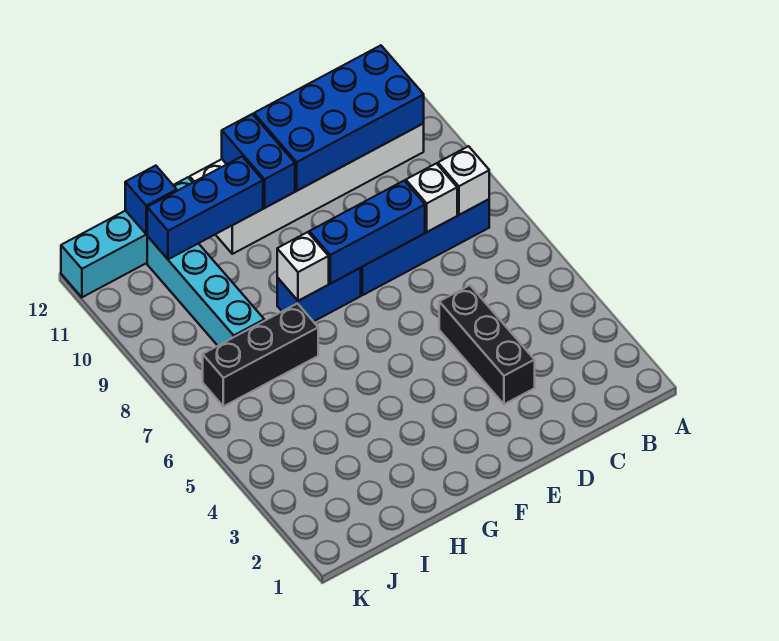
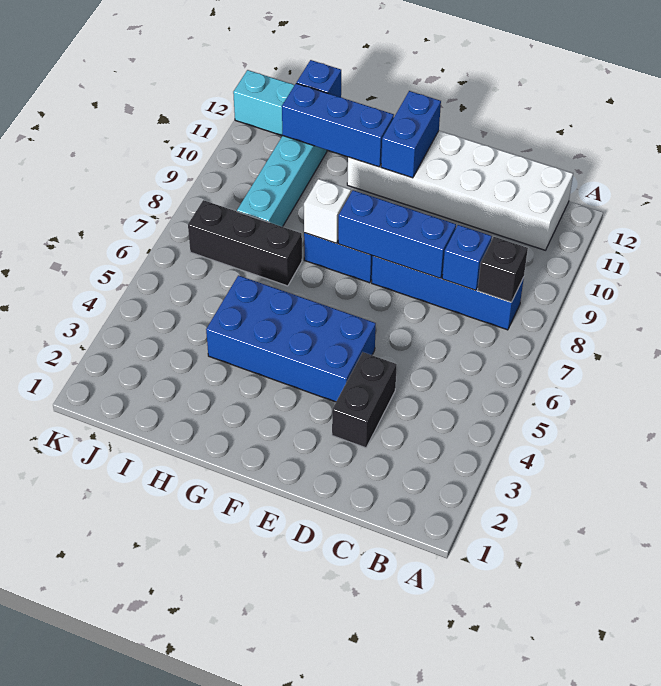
white brick B8 level 2 -> black brick B8 level 2
blue brick B11:E12 level 2 -> blue brick E4:H5 level 1
white brick C8 level 2 -> blue brick C8 level 2
black brick D3:D5 level 1 -> black brick D3:D4 level 1

